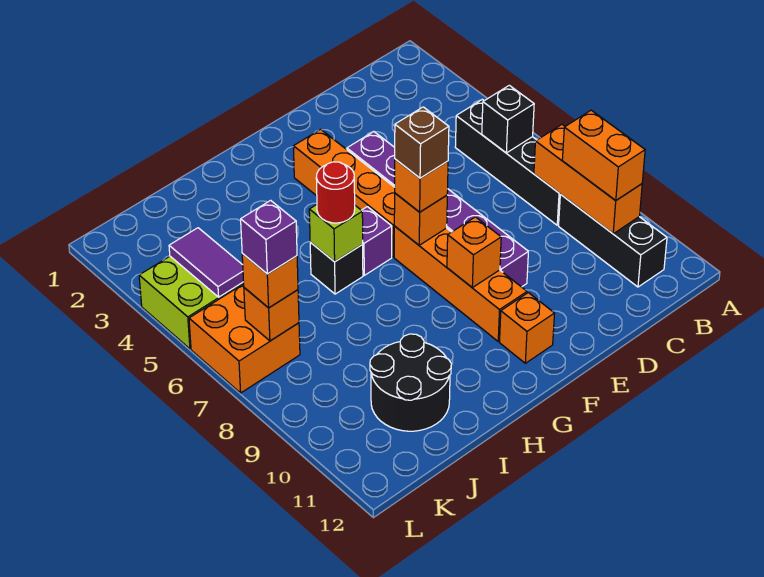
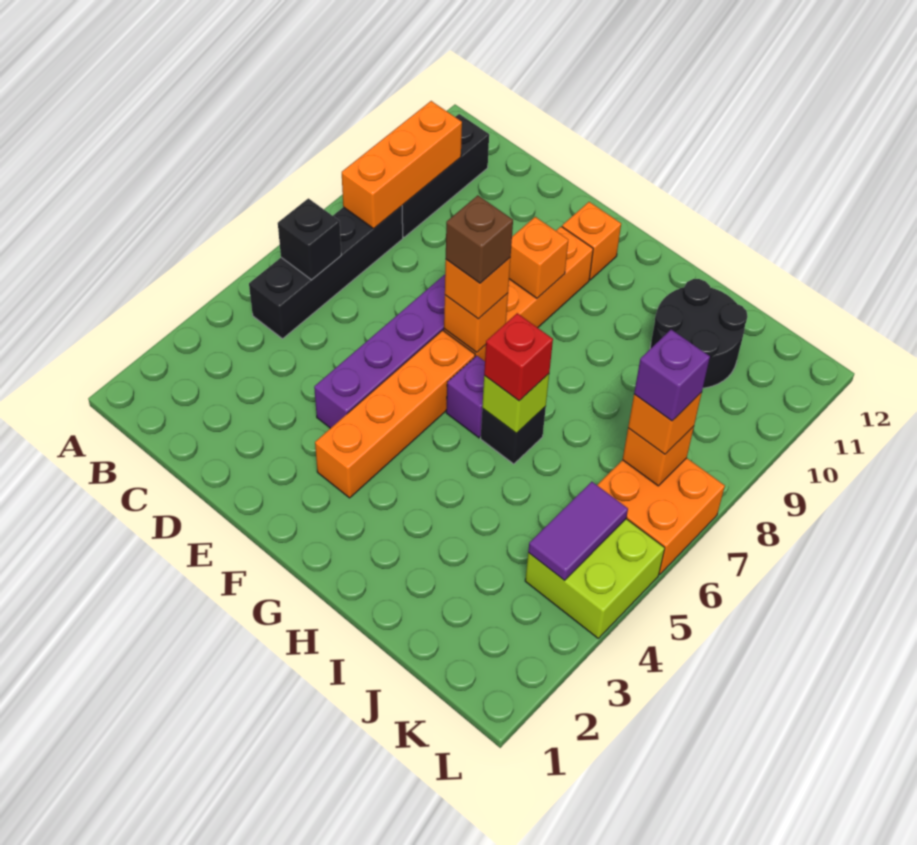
orange brick B9:B10 level 3 -> none
red round brick H6 level 3 -> red brick H6 level 3

